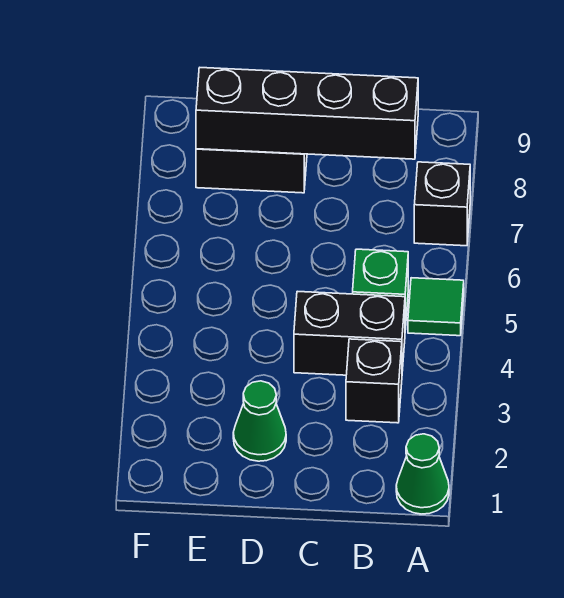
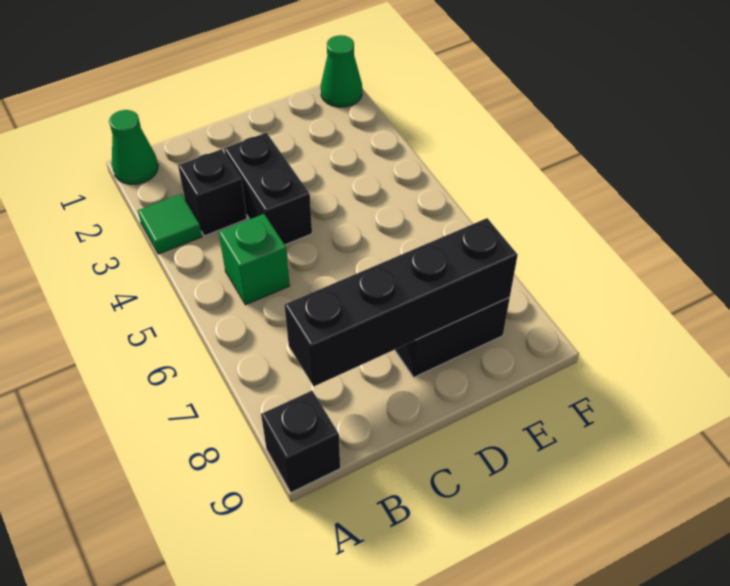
green tile A5 level 1 -> green tile A3 level 1
black brick A7 level 1 -> black brick A9 level 1
black brick B4:C4 level 1 -> black brick C3:C4 level 1
green cone D2 level 1 -> green cone F1 level 1

